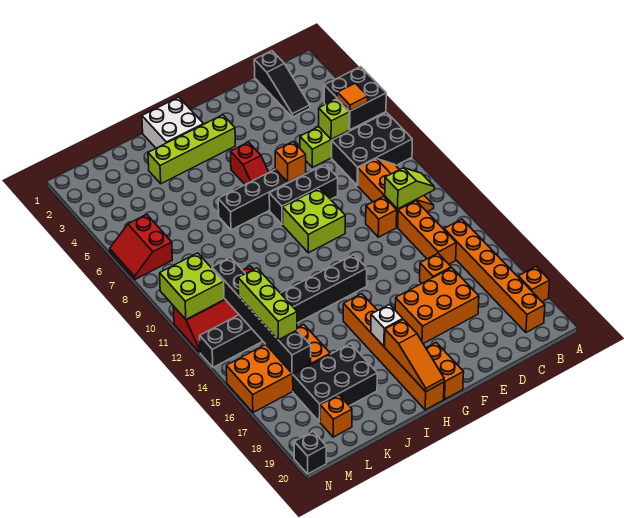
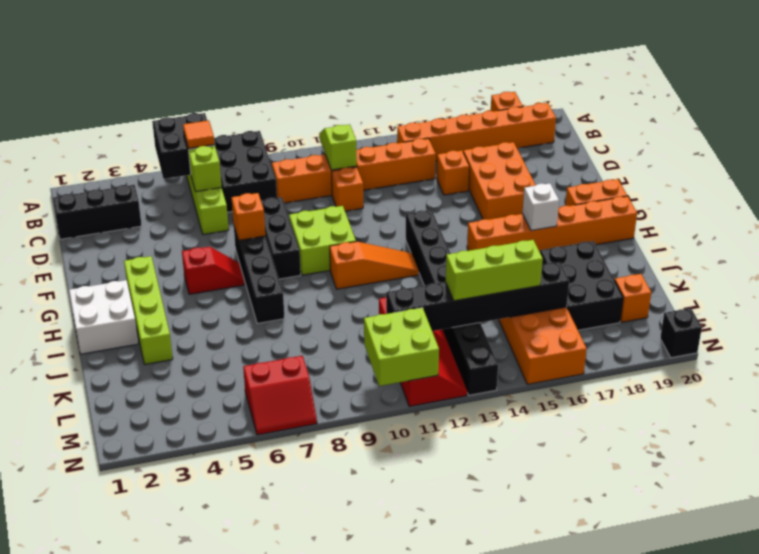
black slope C1:C3 level 1 top 1 -> black brick C1:C3 level 1
orange slope H18:H20 level 2 top 18 -> orange slope H10:H12 level 1 top 10

